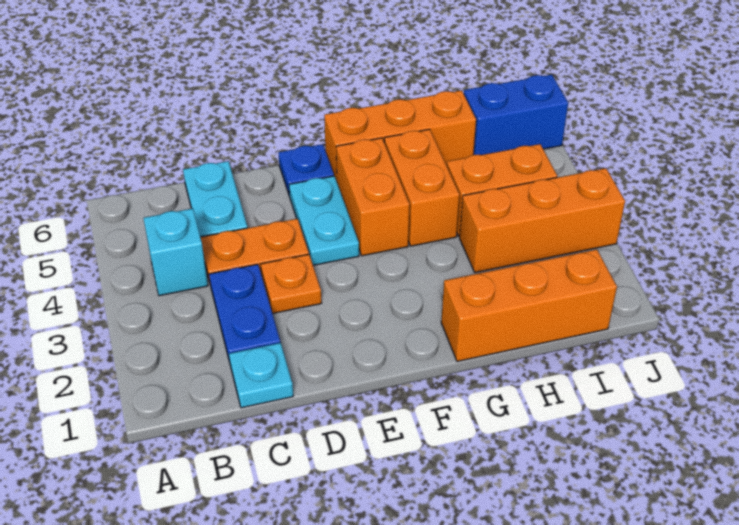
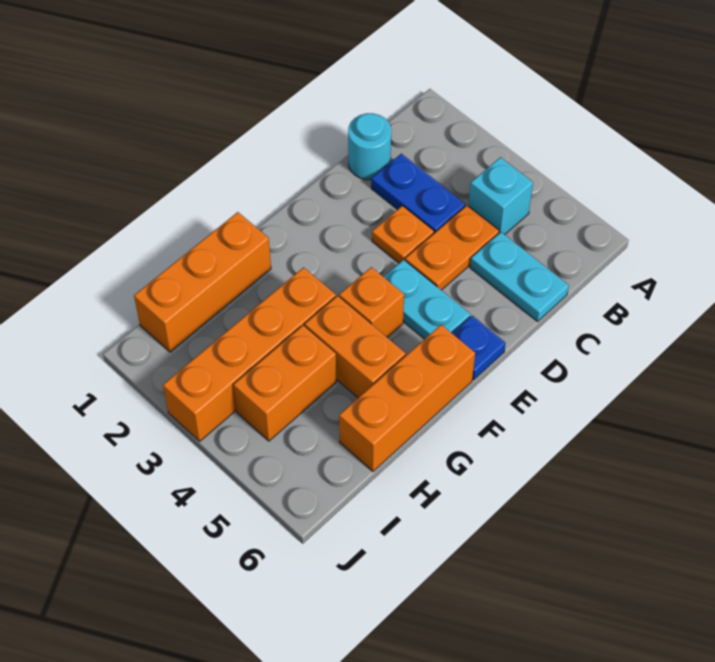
cyan plate C1 level 1 -> cyan round brick C1 level 1
orange brick F4:F5 level 1 -> orange brick F4 level 1
orange brick H3:J3 level 1 -> orange brick G3:J3 level 1
blue brick I6:J6 level 1 -> none

